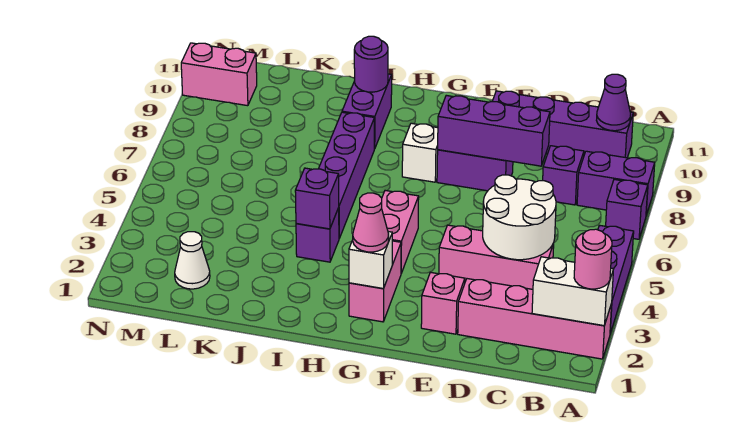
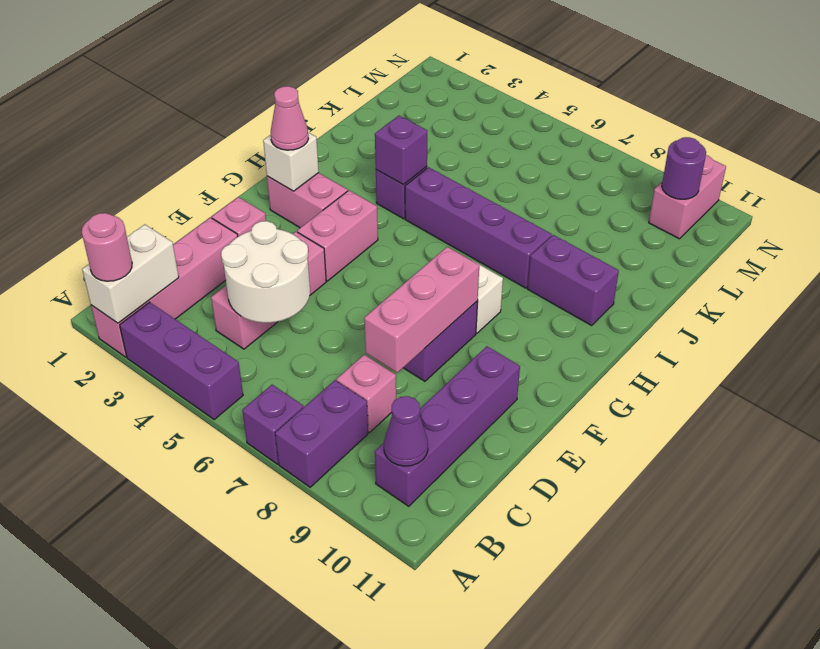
purple brick C8 level 1 -> pink brick C8 level 1
purple brick D8:F8 level 2 -> pink brick D8:F8 level 2
pink brick G4:G5 level 1 -> pink brick F4:G4 level 1
purple round brick I10 level 2 -> purple round brick M10 level 2
white cone L2 level 1 -> none

